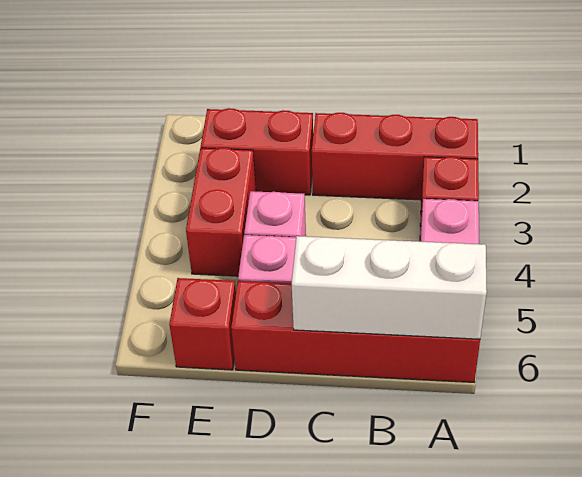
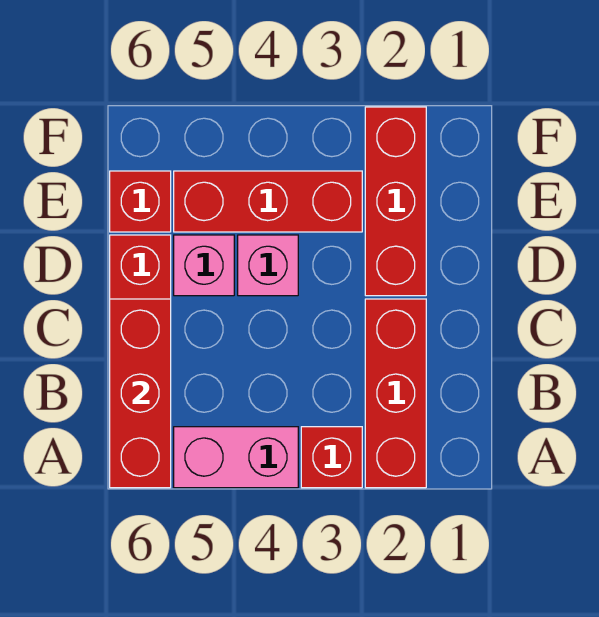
white brick A6:C6 level 2 -> red brick A6:C6 level 2
red brick D2:E2 level 1 -> red brick D2:F2 level 1
red brick E3:E4 level 1 -> red brick E3:E5 level 1

